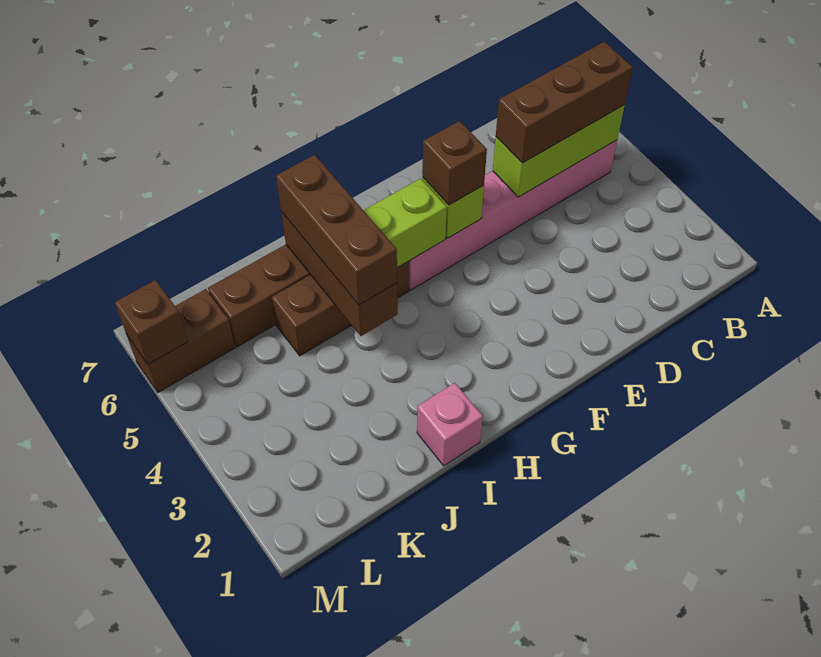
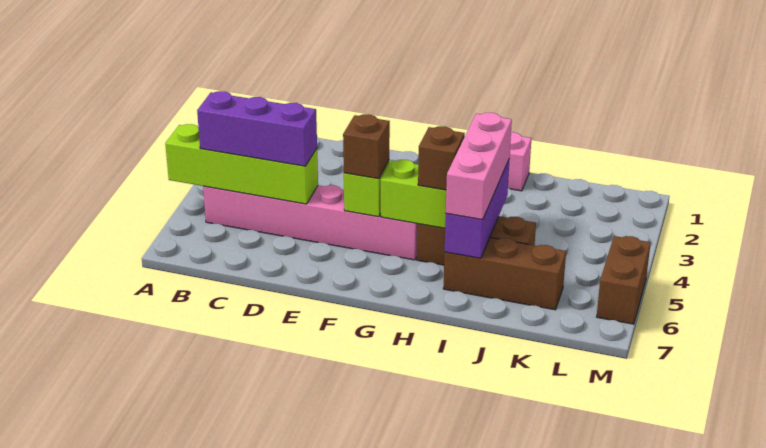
lime brick B5:D5 level 2 -> lime brick A5:D5 level 2
brown brick B5:D5 level 3 -> purple brick B5:D5 level 3
brown brick I4:I6 level 2 -> purple brick I4:I6 level 2
brown brick I4:I6 level 3 -> pink brick I4:I6 level 3
brown brick L6:M6 level 1 -> brown brick M5:M6 level 1
brown brick M6 level 2 -> brown brick H5 level 3

